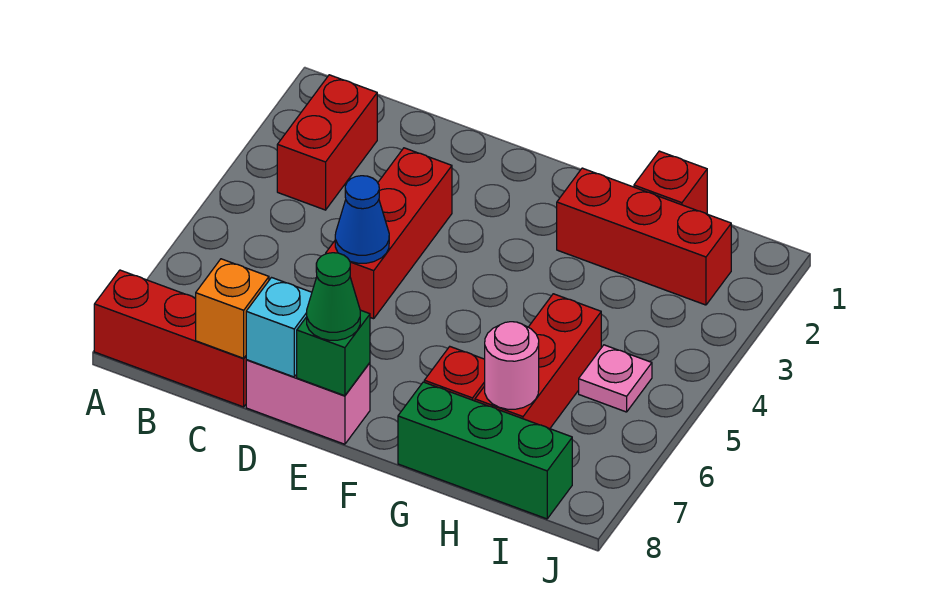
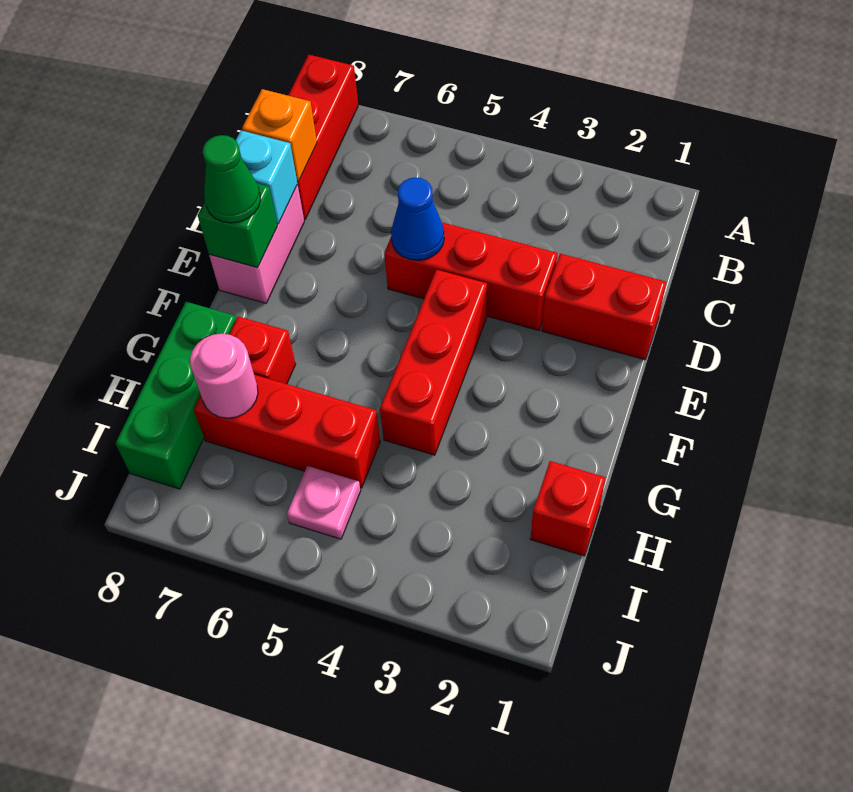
red brick B2:B3 level 1 -> red brick D1:D2 level 1
red brick G2:I2 level 1 -> red brick E4:G4 level 1

